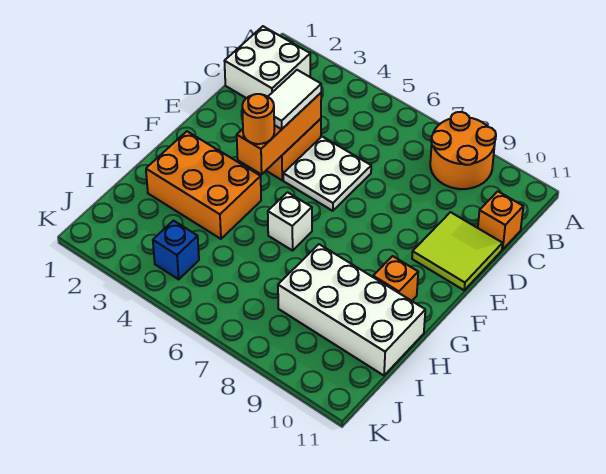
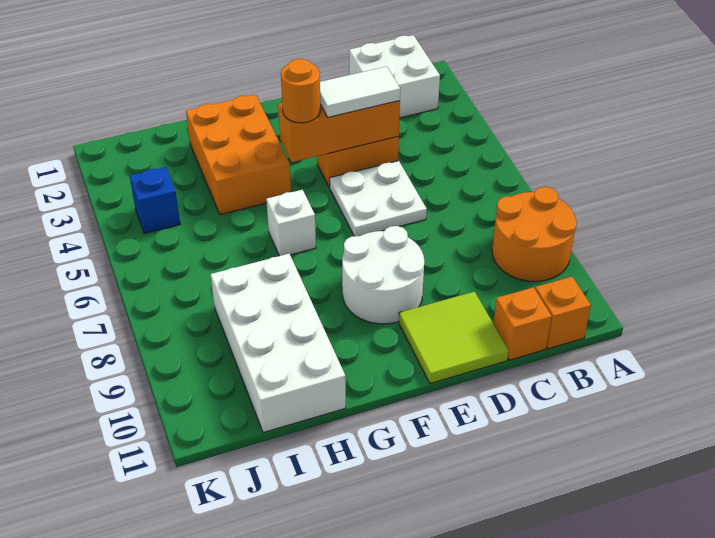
none -> white round brick E8:F9 level 1
orange brick G10 level 1 -> orange brick B11 level 1

